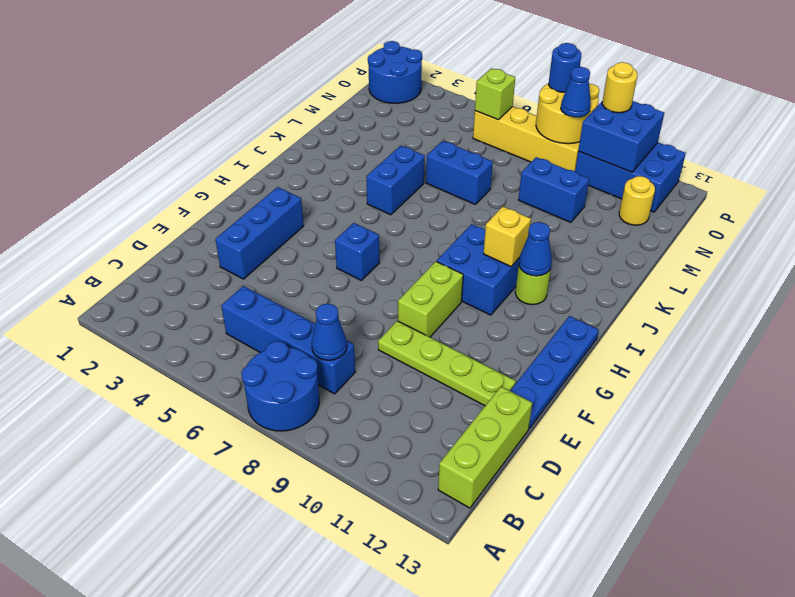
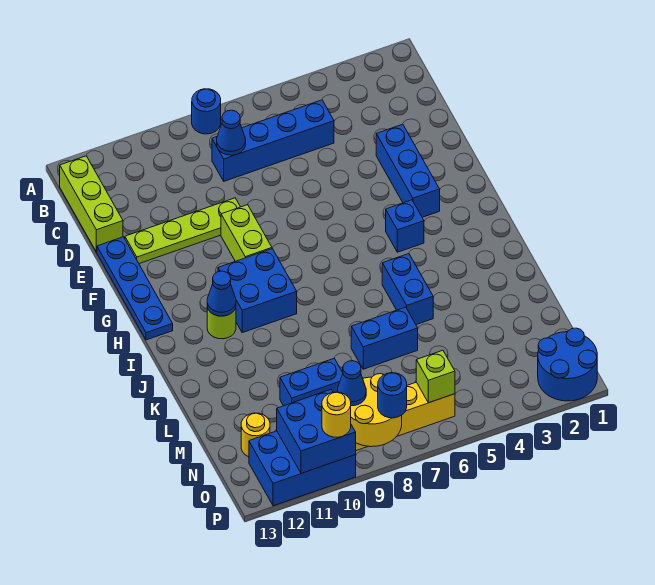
blue round brick A7:B8 level 1 -> blue round brick A8 level 1
blue brick G6 level 1 -> blue brick H4 level 1
yellow brick I10 level 2 -> none

